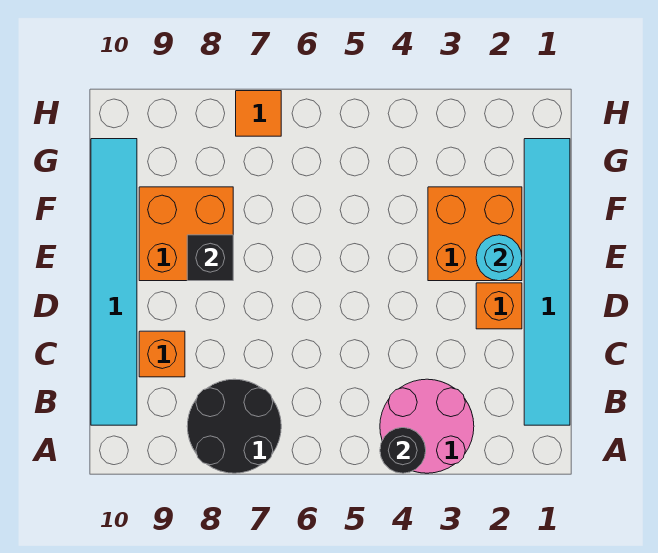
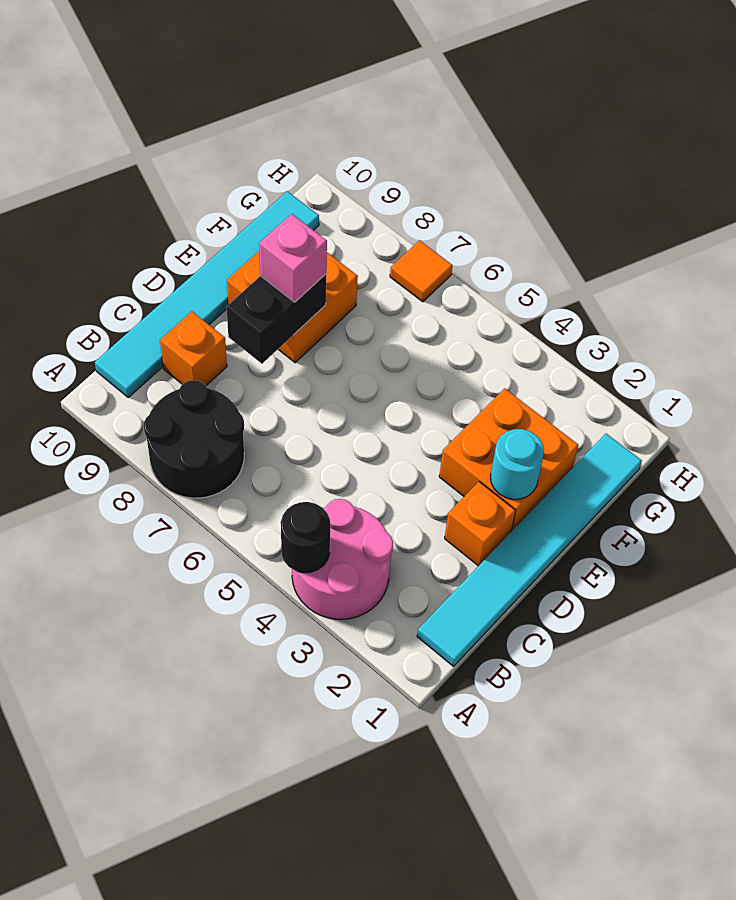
black brick E8 level 2 -> black brick D8:E8 level 2
none -> pink brick E8 level 3

